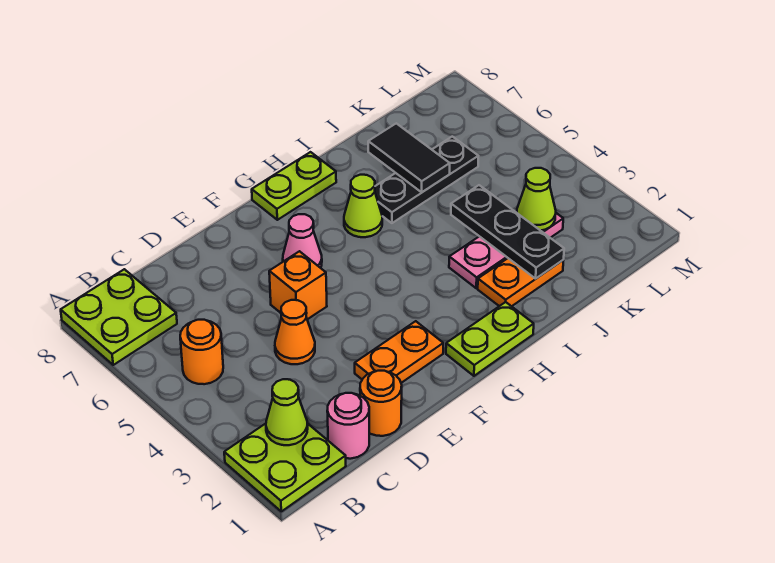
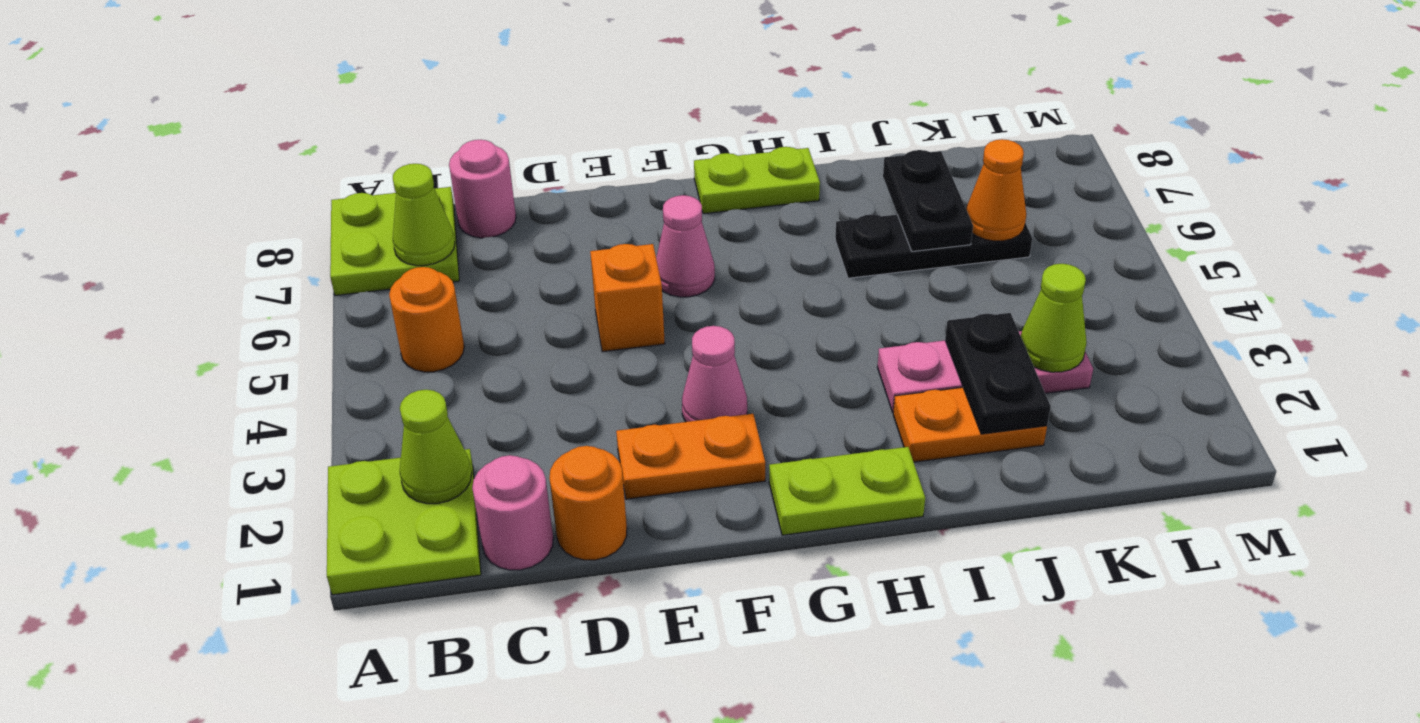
none -> pink round brick C8 level 1
orange cone D4 level 1 -> orange cone K6 level 2
none -> pink cone F3 level 1
lime cone H6 level 1 -> lime cone B7 level 2
black plate J2:J4 level 2 -> black plate J2:J3 level 2
black tile J6:J7 level 2 -> black plate J6:J7 level 2

